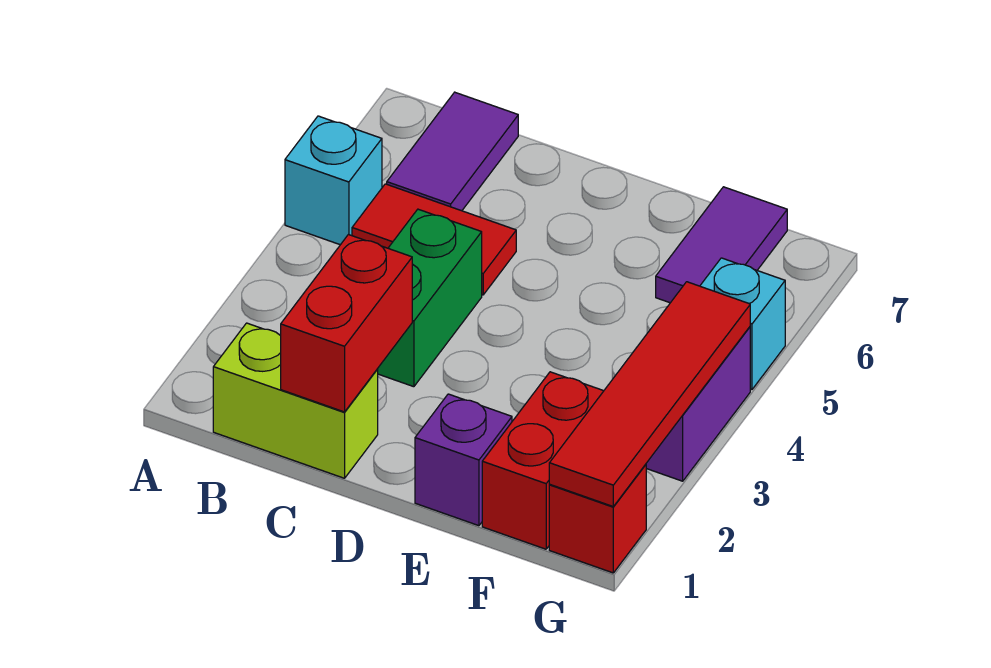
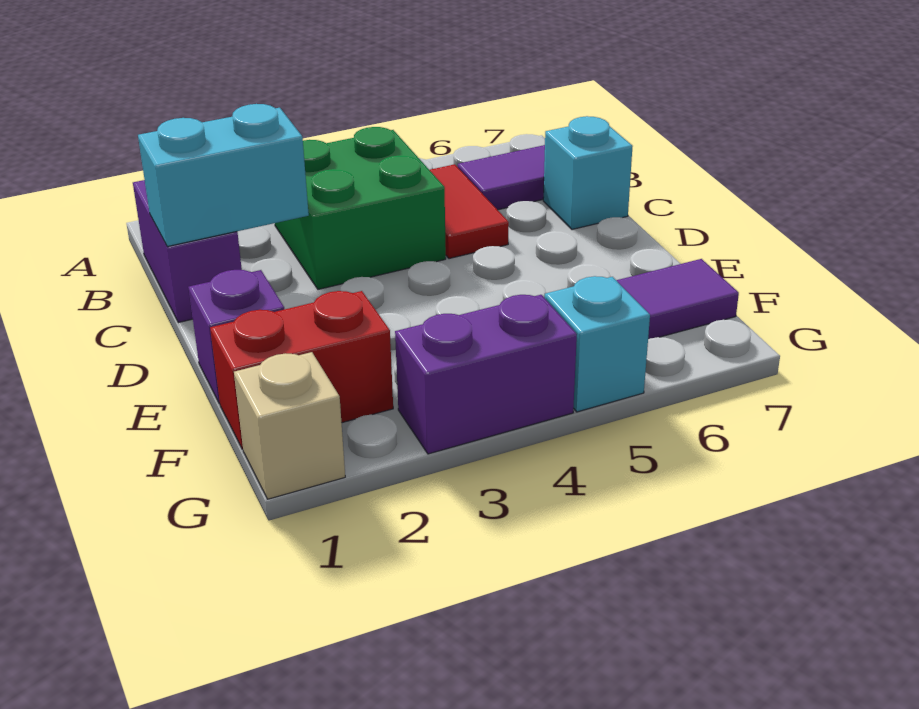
cyan brick A5 level 1 -> cyan brick C7 level 1
lime brick B1:C1 level 1 -> purple brick B1:C1 level 1
red brick C1:C2 level 2 -> cyan brick C1:C2 level 2
green brick C3:C4 level 1 -> green brick B3:C4 level 1
red brick G1 level 1 -> tan brick G1 level 1
red tile G1:G4 level 2 -> none

